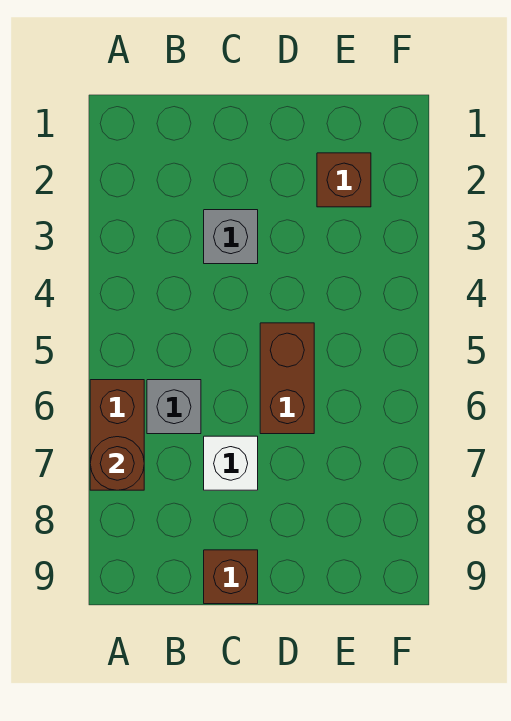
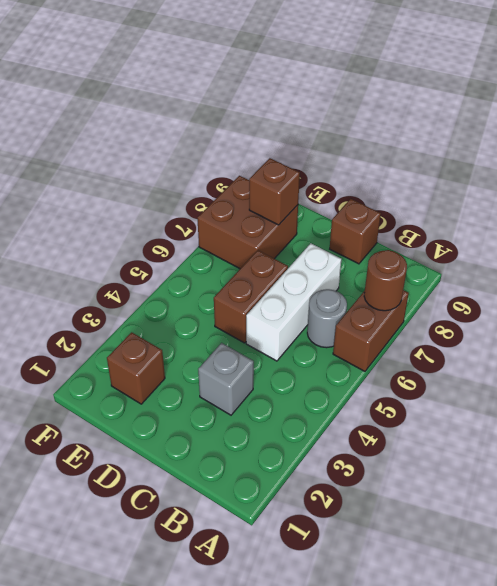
grey brick B6 level 1 -> grey round brick B6 level 1
white brick C7 level 1 -> white brick C5:C7 level 1
none -> brown brick E7:F8 level 1
none -> brown brick E8 level 2

